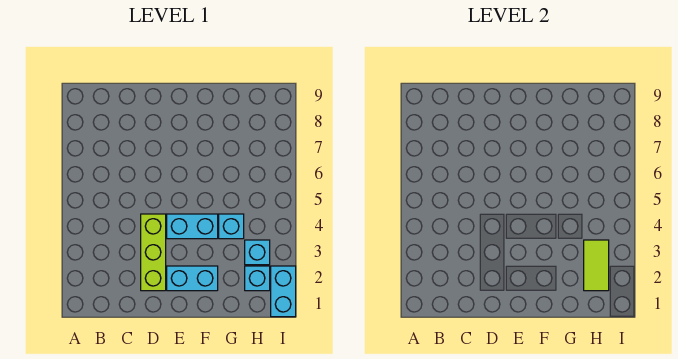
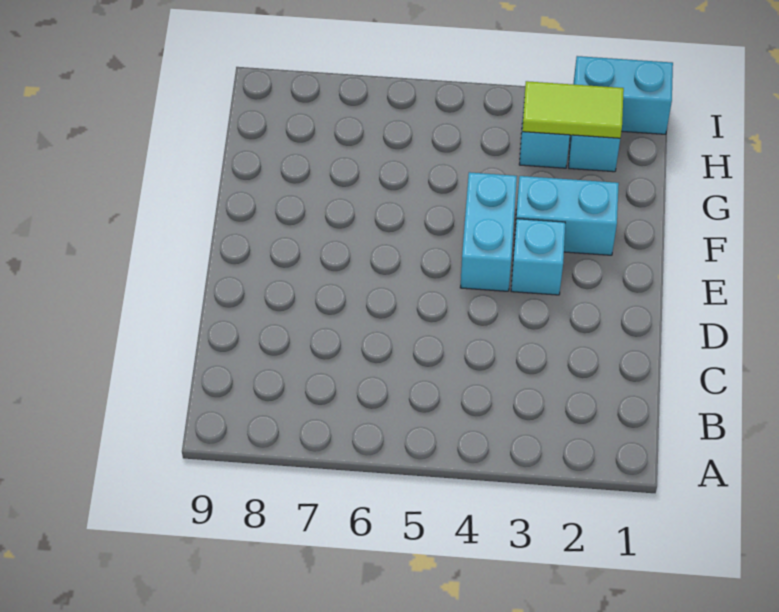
lime brick D2:D4 level 1 -> none
cyan brick E2:F2 level 1 -> cyan brick F2:F3 level 1
cyan brick G4 level 1 -> cyan brick E3 level 1

